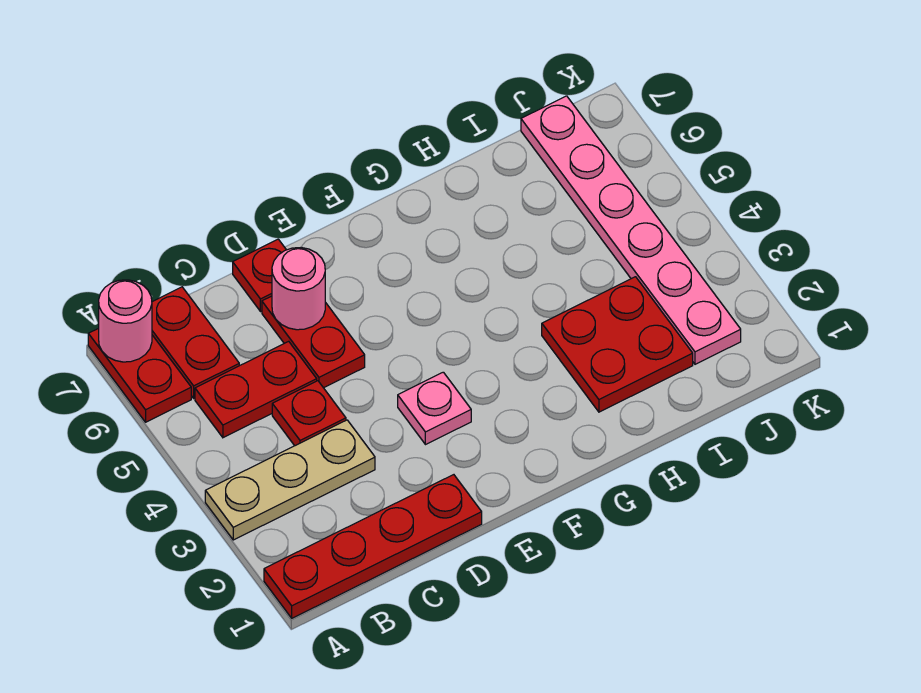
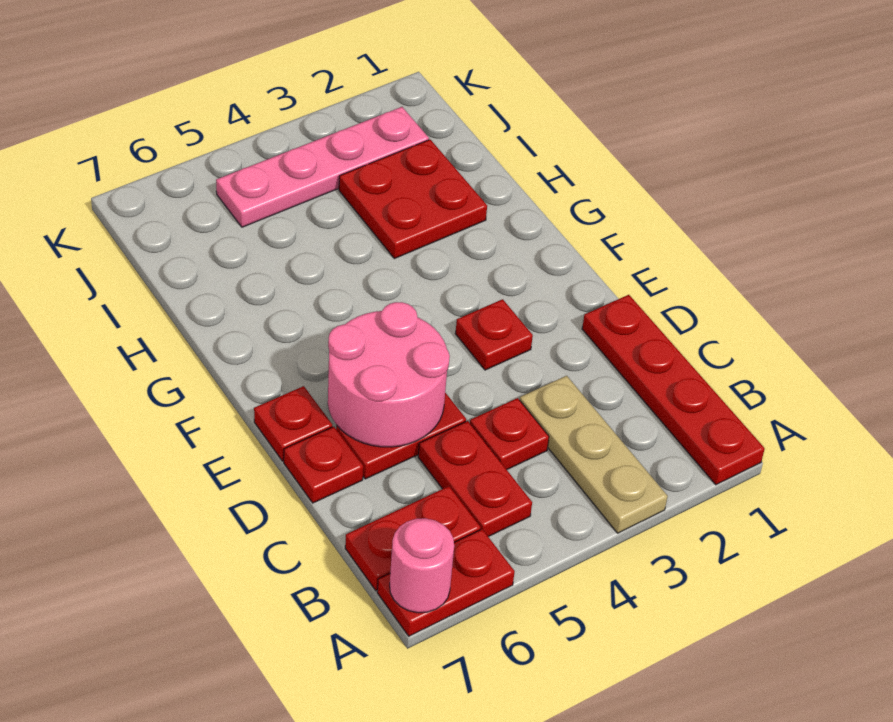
pink round brick D6 level 2 -> pink round brick D5:E6 level 2
pink plate E3 level 1 -> red plate E3 level 1
none -> red plate E7 level 1
pink plate J2:J7 level 1 -> pink plate J2:J5 level 1

